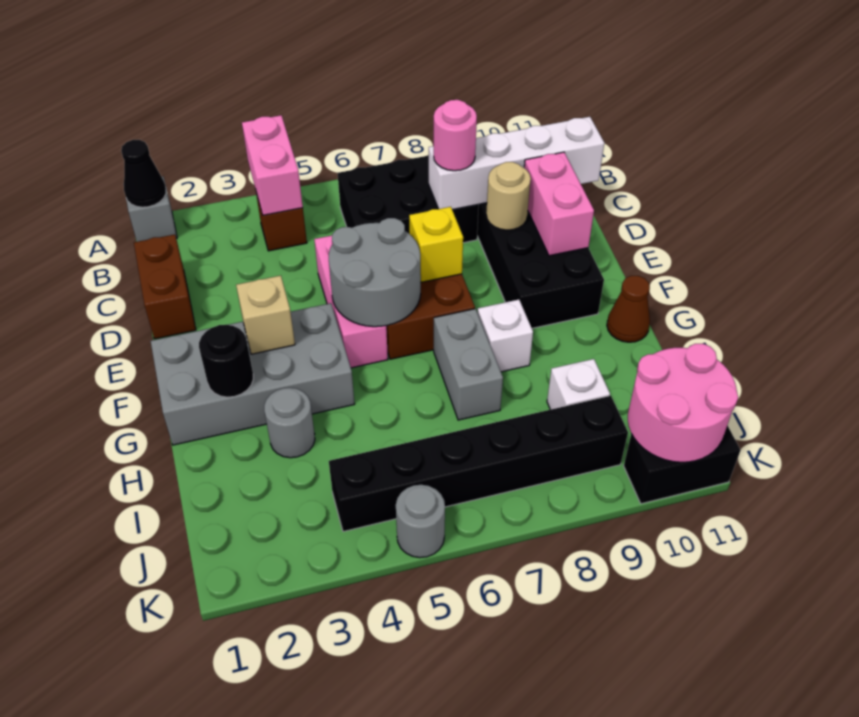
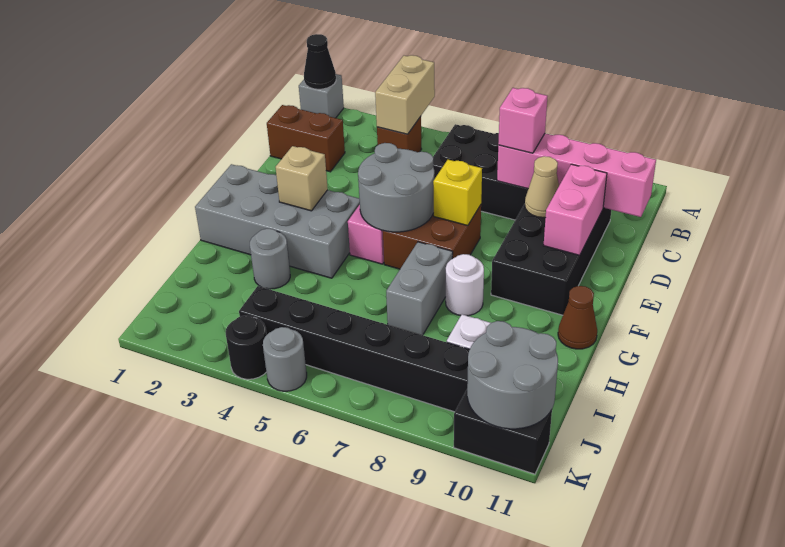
pink brick A4:B4 level 2 -> tan brick A4:B4 level 2
brown brick C1:D1 level 1 -> brown brick C1:C2 level 1
white brick C8:C11 level 2 -> pink brick C8:C11 level 2
pink round brick C8 level 3 -> pink brick C8 level 3
tan round brick D9 level 2 -> tan cone D9 level 2
black round brick G2 level 2 -> black round brick K4 level 1
white brick G8 level 1 -> white round brick G8 level 1
pink round brick J10:K11 level 2 -> grey round brick J10:K11 level 2

